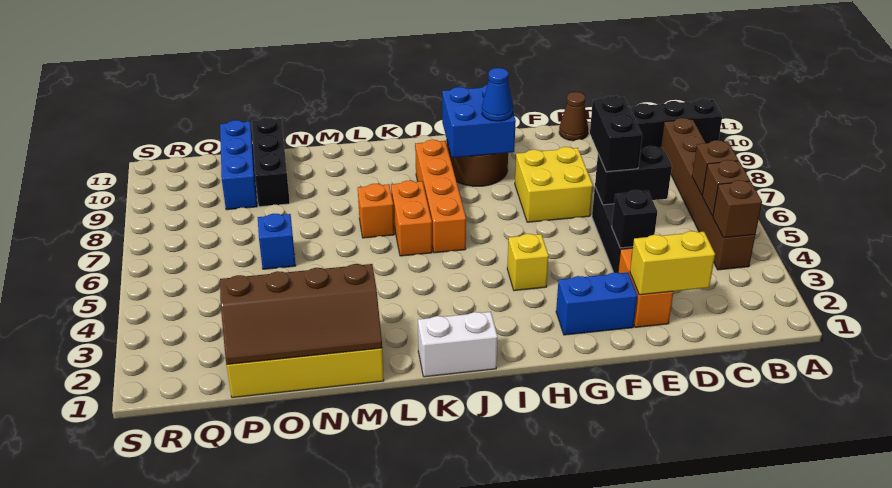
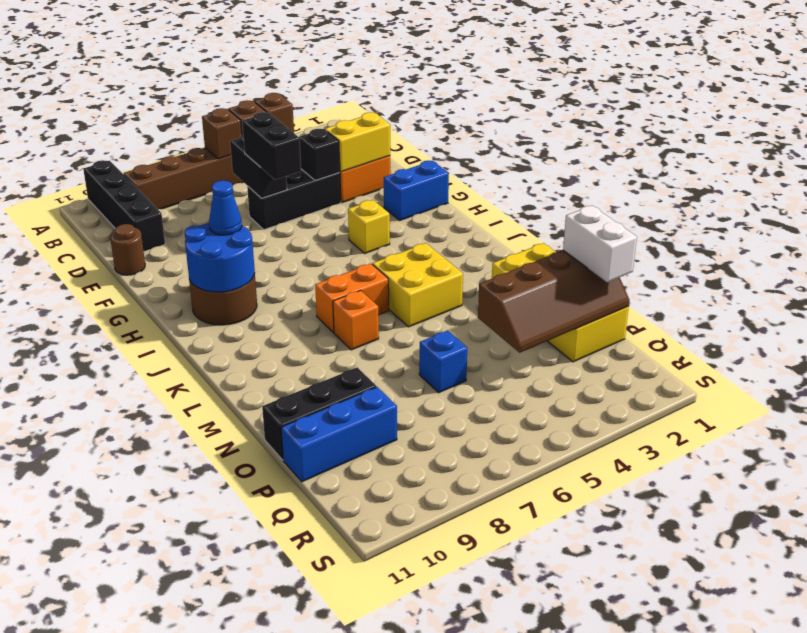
yellow brick D2:E2 level 2 -> yellow brick E2:E3 level 2
black brick E6:E7 level 3 -> black brick E6:F6 level 3
brown cone E11 level 1 -> brown round brick E11 level 1
blue brick F2:G2 level 1 -> blue brick G1:G2 level 1
yellow brick F7:G8 level 1 -> yellow brick K4:L5 level 1
blue brick H9:I10 level 2 -> blue round brick H9:I10 level 2
white brick J1:K1 level 1 -> white brick O1:P1 level 3
orange brick J6:J9 level 1 -> none
brown slope M1:P2 level 2 top 2 -> brown slope O1:P4 level 2 top O

